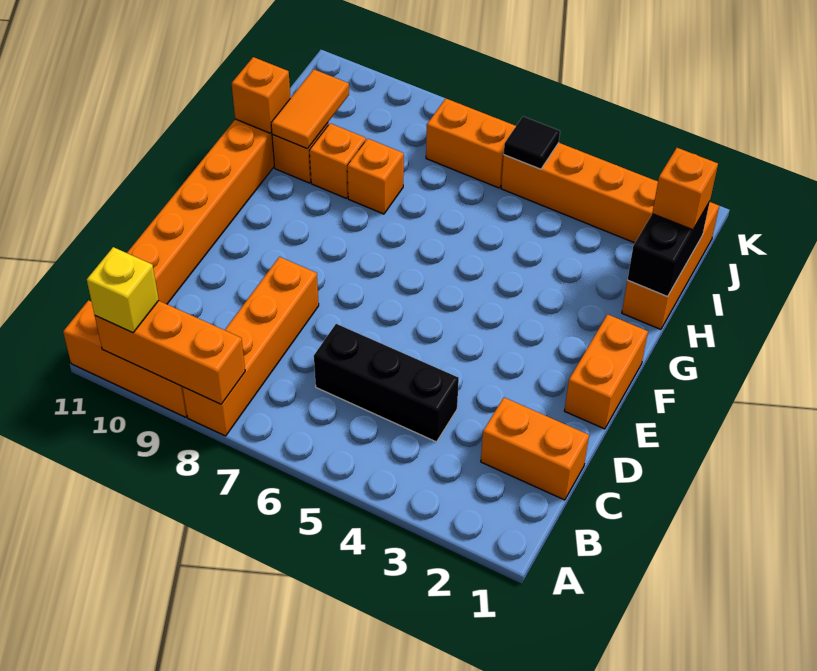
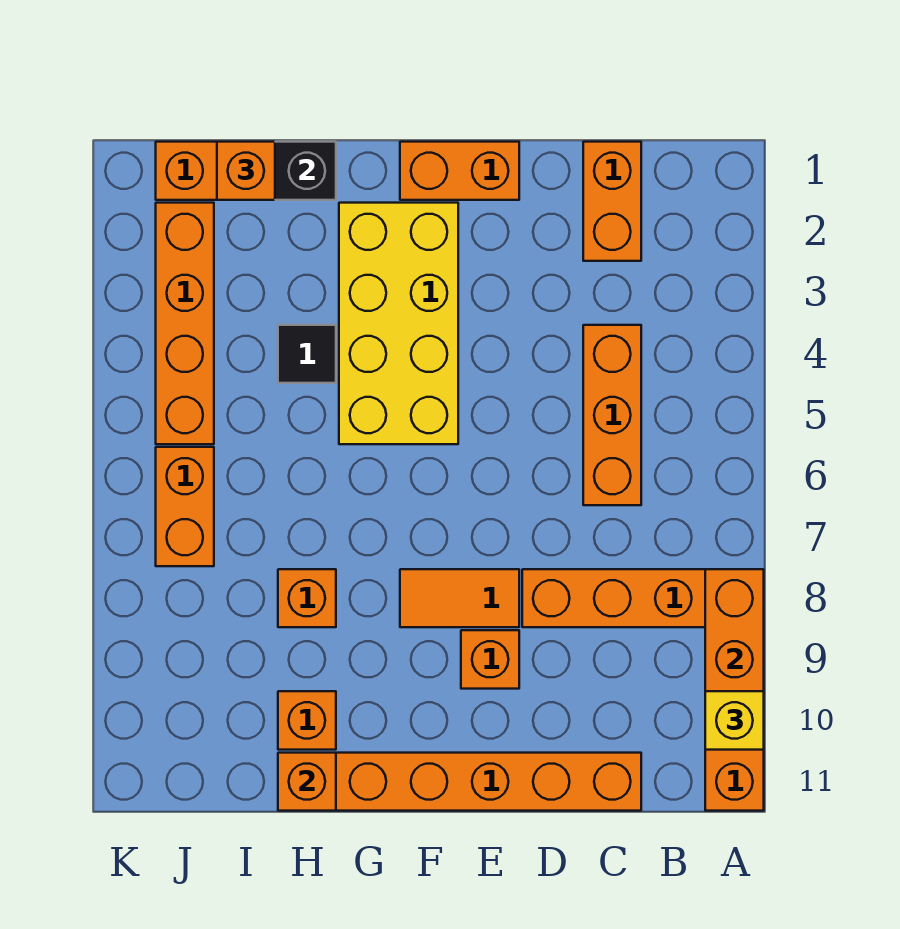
black brick C4:C6 level 1 -> orange brick C4:C6 level 1
none -> yellow brick F2:G5 level 1
orange brick H9 level 1 -> orange brick E9 level 1
orange tile H10:I10 level 2 -> orange tile E8:F8 level 1
black tile J5 level 2 -> black tile H4 level 1

